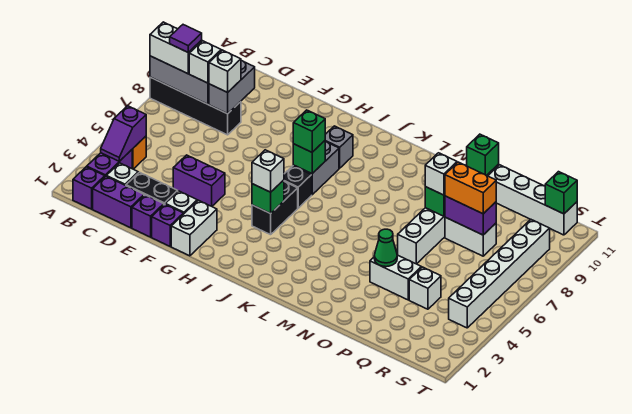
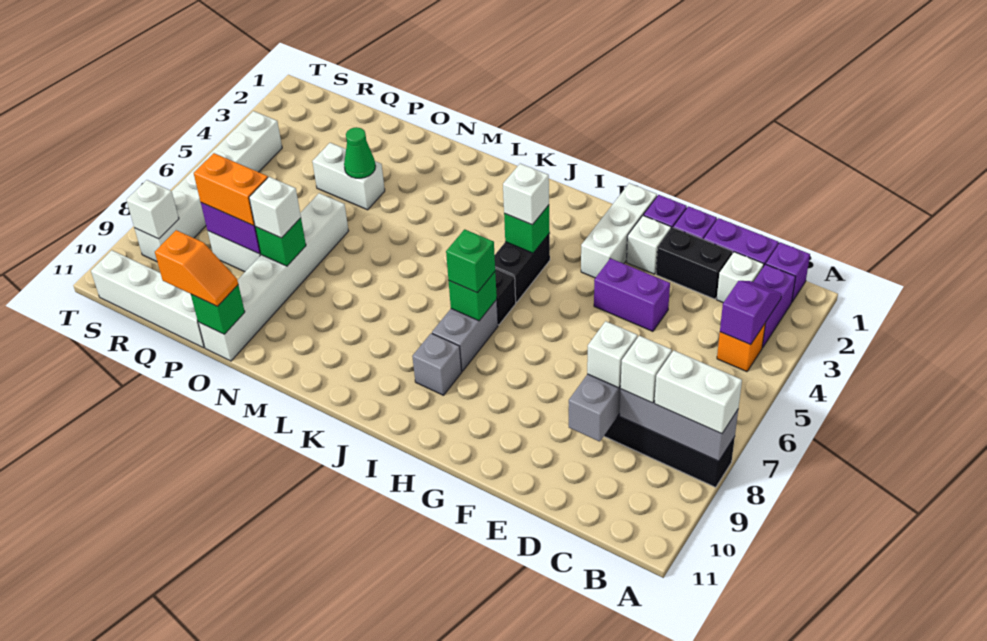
purple tile B8 level 4 -> none
white brick G1:G2 level 1 -> white brick G1:G3 level 1
none -> orange slope O11:P11 level 3 top P
white brick Q4 level 1 -> white brick S9 level 2
green brick S11 level 2 -> none

